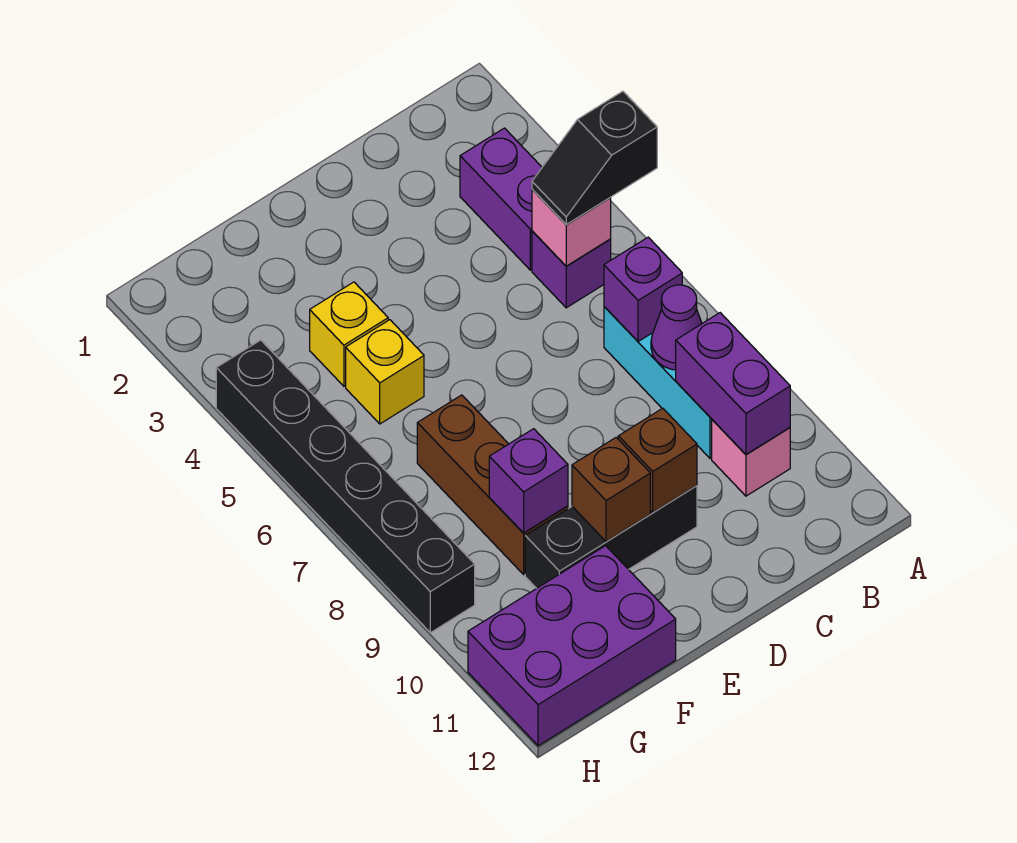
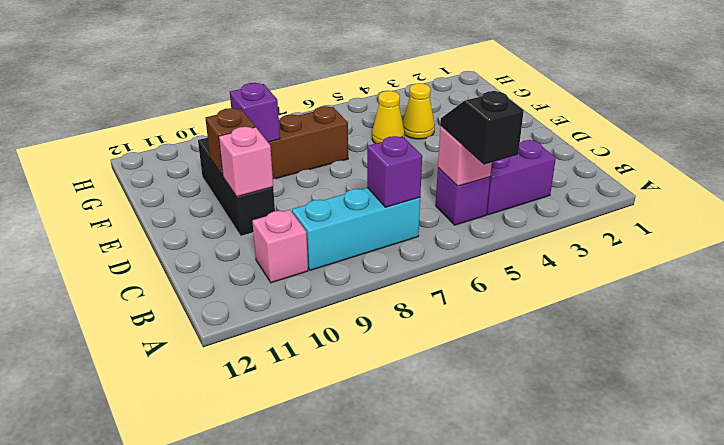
purple cone B8 level 2 -> none
purple brick B9:B10 level 2 -> none
brown brick D10 level 2 -> pink brick D10 level 2
yellow brick F4 level 1 -> yellow cone F4 level 1
yellow brick F5 level 1 -> yellow cone F5 level 1
purple brick F11:H12 level 1 -> none
black brick H4:H9 level 1 -> none

